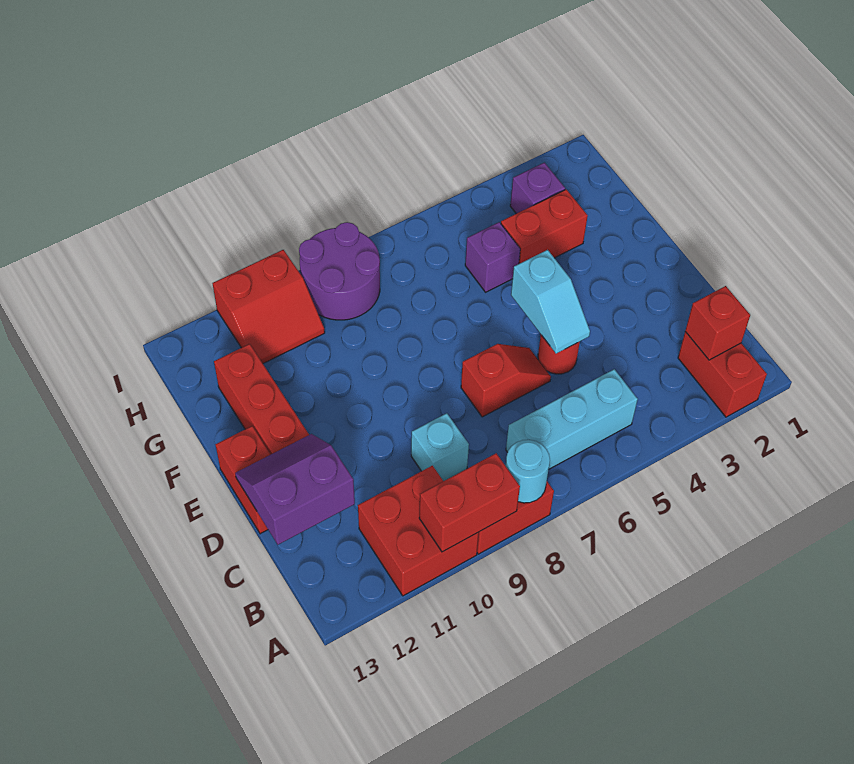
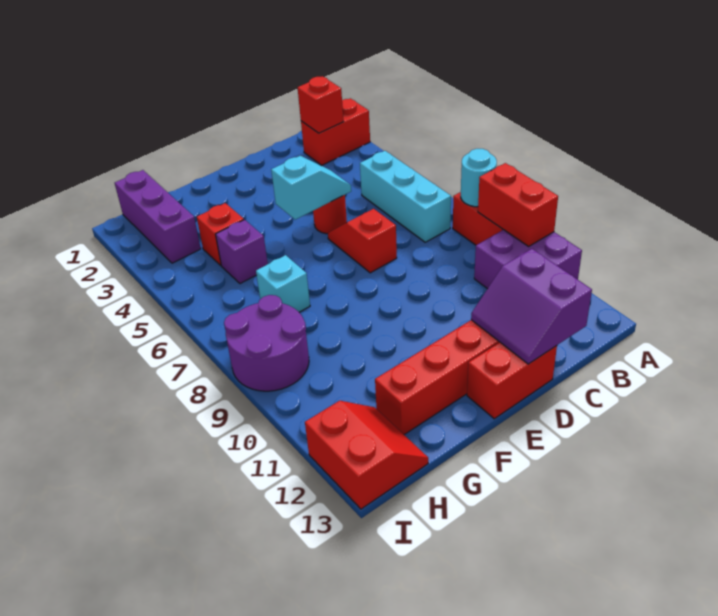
red brick A10:B11 level 1 -> purple brick A10:B11 level 1
cyan brick C9 level 1 -> cyan brick G7 level 1
red brick G3:G4 level 1 -> red brick G4 level 1
purple brick H3 level 1 -> purple brick H1:H3 level 1
red slope H10:I11 level 1 top I -> red slope H12:I13 level 1 top I

